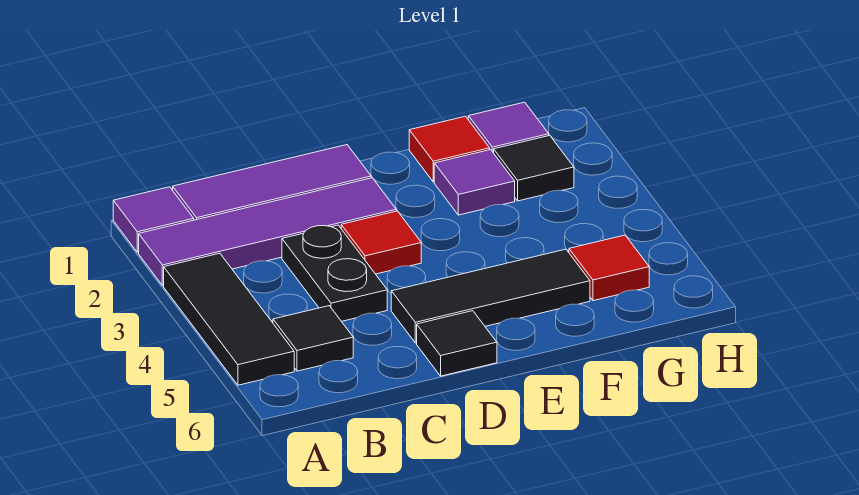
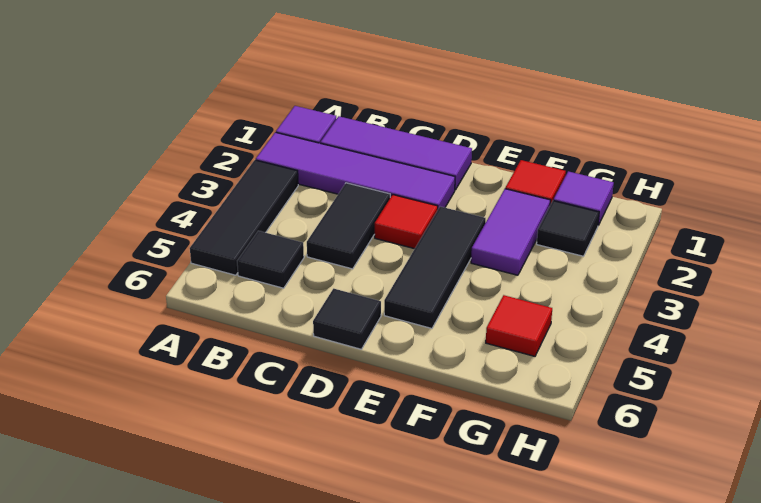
black plate C3:C4 level 1 -> black tile C3:C4 level 1
black tile D5:F5 level 1 -> black tile E3:E5 level 1
purple tile F2 level 1 -> purple tile F2:F3 level 1

